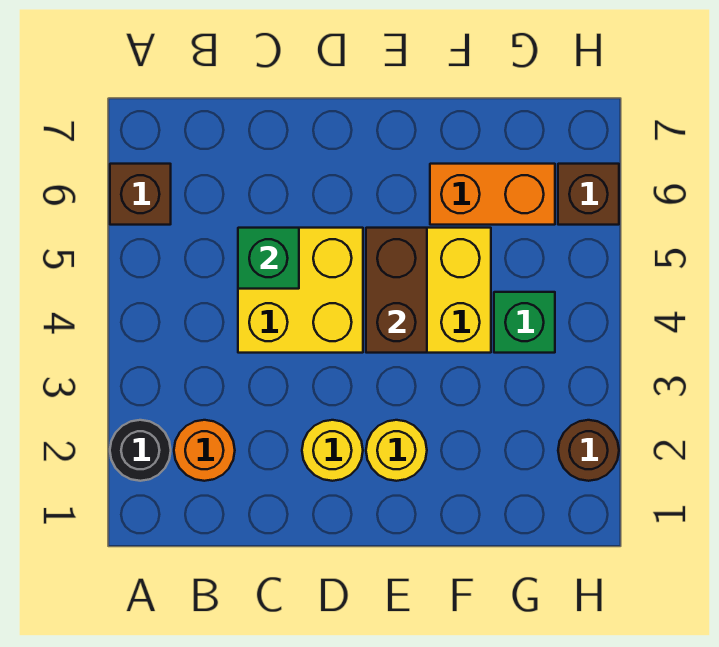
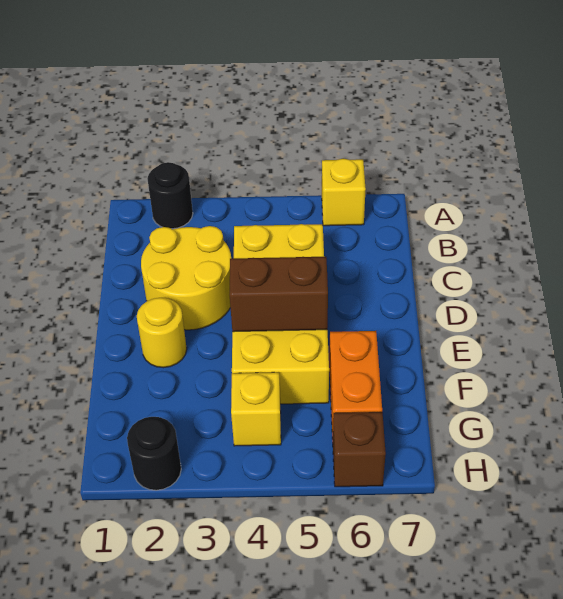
brown brick A6 level 1 -> yellow brick A6 level 1
orange round brick B2 level 1 -> none
green brick C5 level 2 -> none
yellow round brick D2 level 1 -> yellow round brick C2:D3 level 1
green brick G4 level 1 -> yellow brick G4 level 1
brown round brick H2 level 1 -> black round brick H2 level 1

